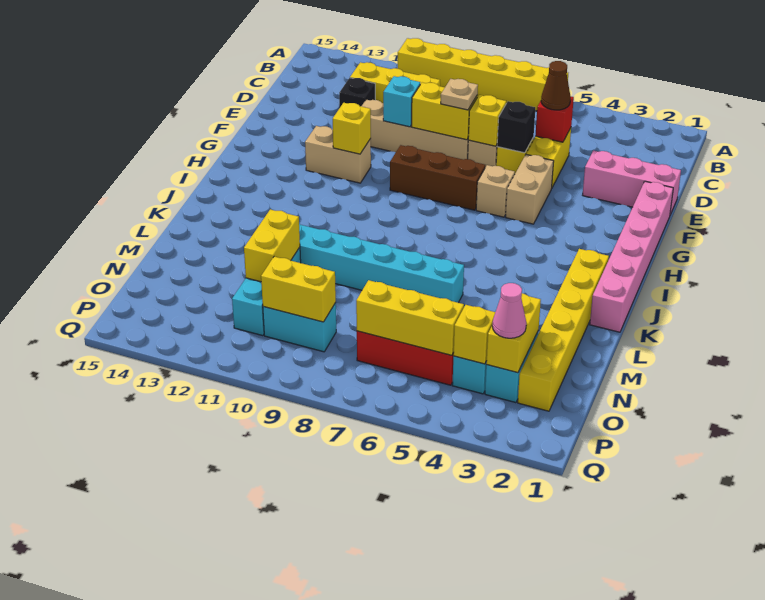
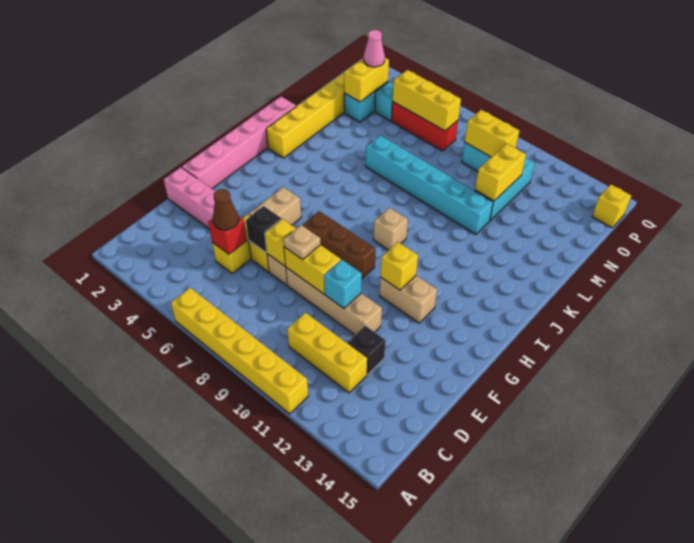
tan brick G6 level 1 -> tan brick I9 level 1
yellow brick O4 level 2 -> yellow brick P15 level 1

